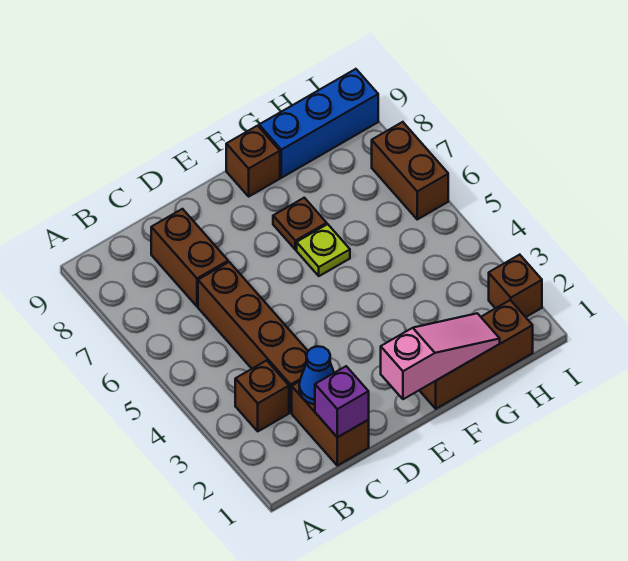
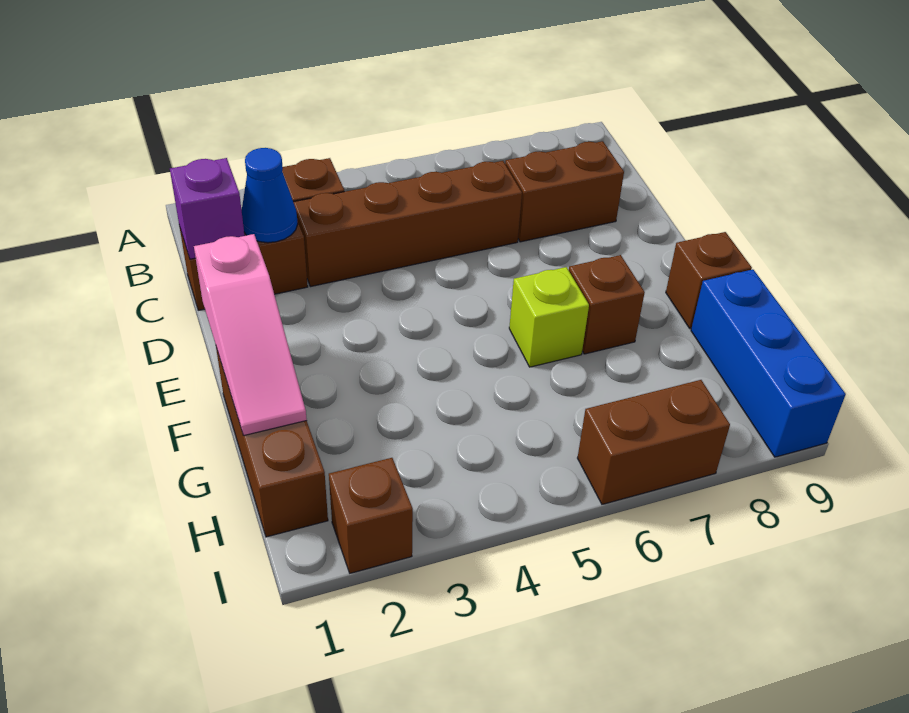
lime plate F6 level 1 -> lime brick F6 level 1
brown plate F7 level 1 -> brown brick F7 level 1

